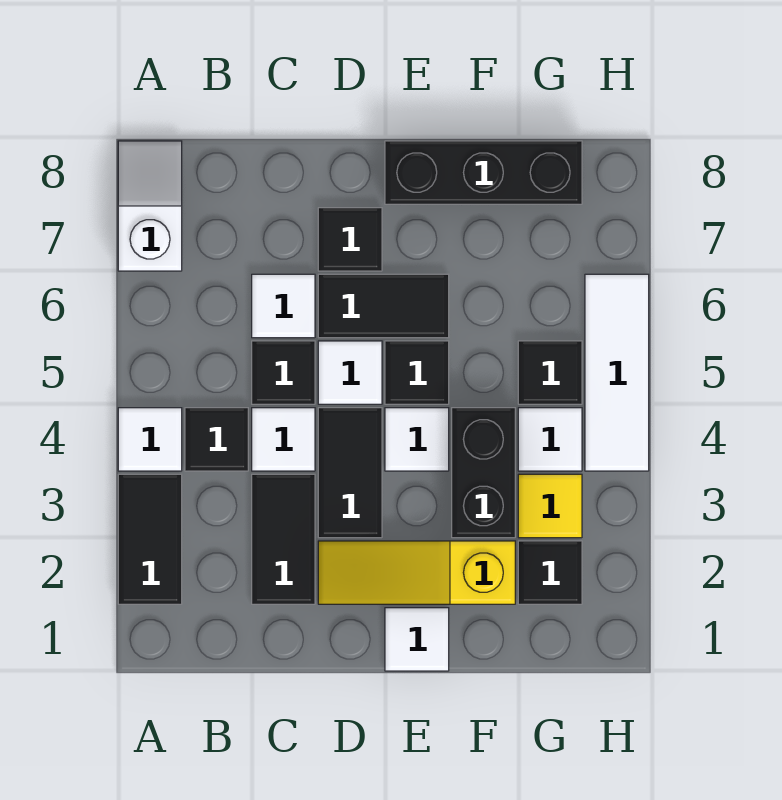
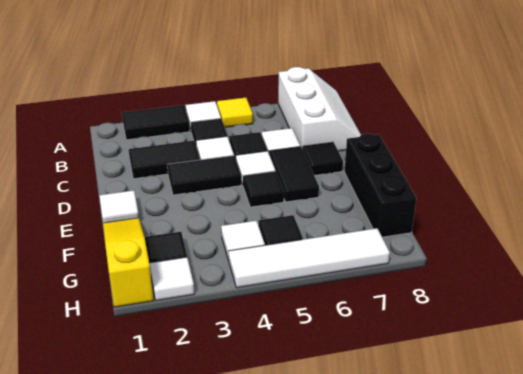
white slope A7:A8 level 1 top 7 -> white slope A7:C8 level 1 top 7
yellow slope D2:F2 level 1 top F -> yellow slope F1:H1 level 1 top H
white tile E4 level 1 -> white tile H2 level 1
black brick F3:F4 level 1 -> none
yellow tile G3 level 1 -> yellow tile A5 level 1
white tile H4:H6 level 1 -> white tile H4:H7 level 1

